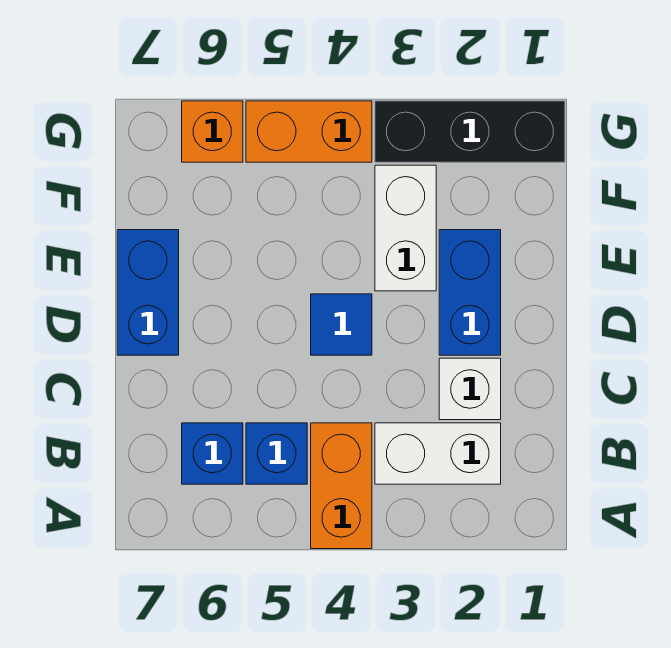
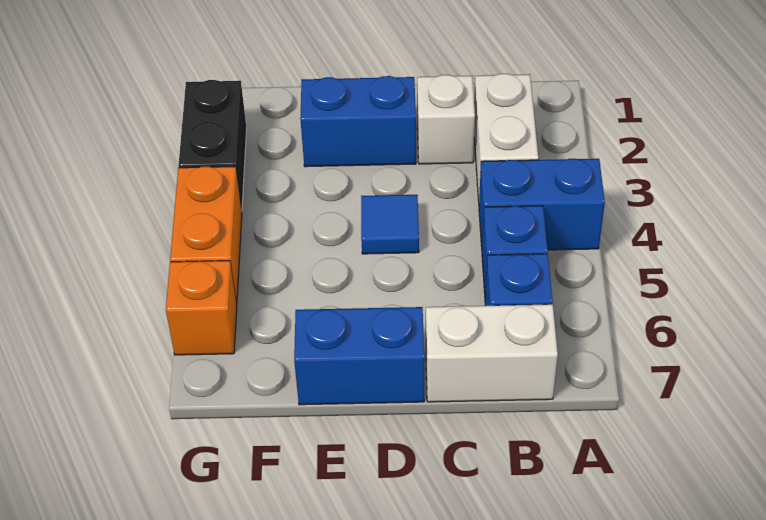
orange brick A4:B4 level 1 -> blue brick A4:B4 level 1
white brick E3:F3 level 1 -> white brick B7:C7 level 1
black brick G1:G3 level 1 -> black brick G2:G3 level 1

